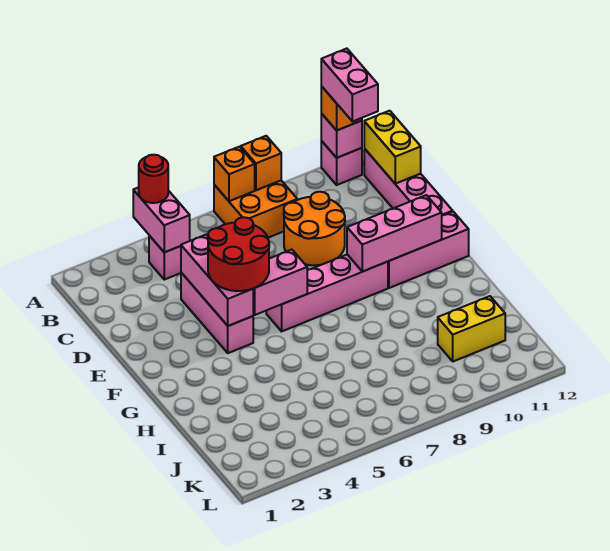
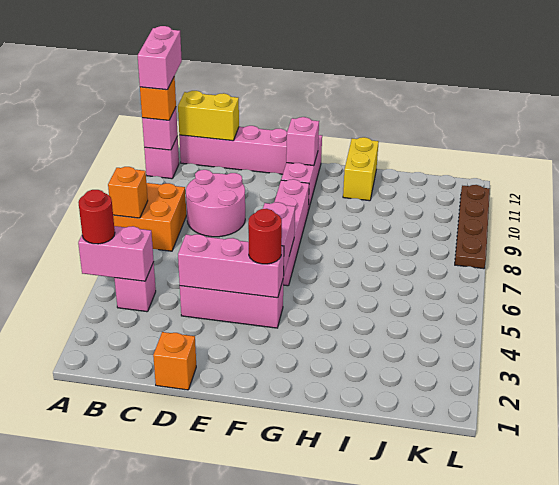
orange brick A8 level 2 -> orange brick D1 level 1
pink brick A11:B11 level 4 -> pink brick A11:A12 level 4
orange round brick C8:D9 level 1 -> pink round brick C8:D9 level 1
red round brick E4:F5 level 3 -> red round brick F4 level 3
pink brick F9:F11 level 2 -> pink brick F11 level 2
yellow brick J10:J11 level 1 -> yellow brick H11:H12 level 1
none -> brown plate L8:L11 level 1

